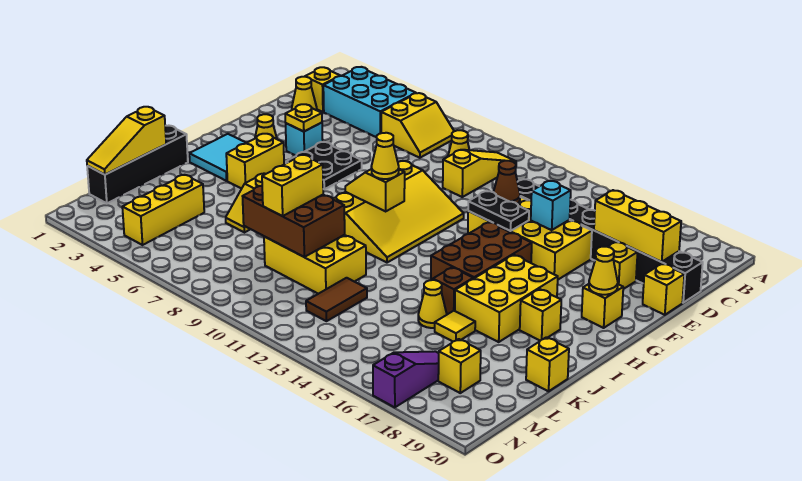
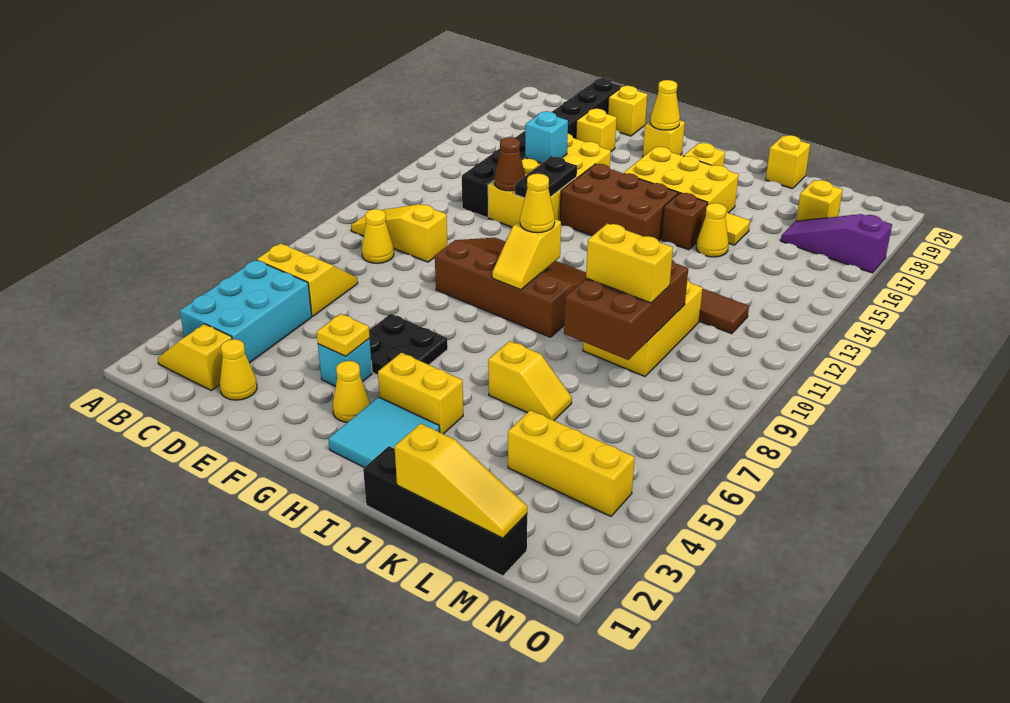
yellow brick D17:D19 level 2 -> none
yellow slope F9:I11 level 1 top 9 -> brown slope F9:I11 level 1 top 9

